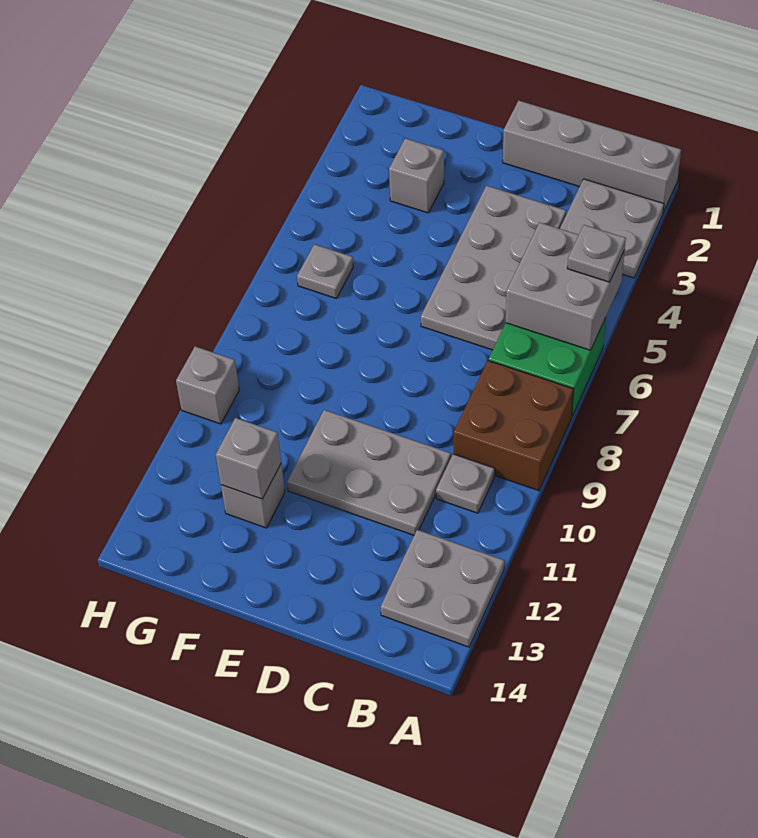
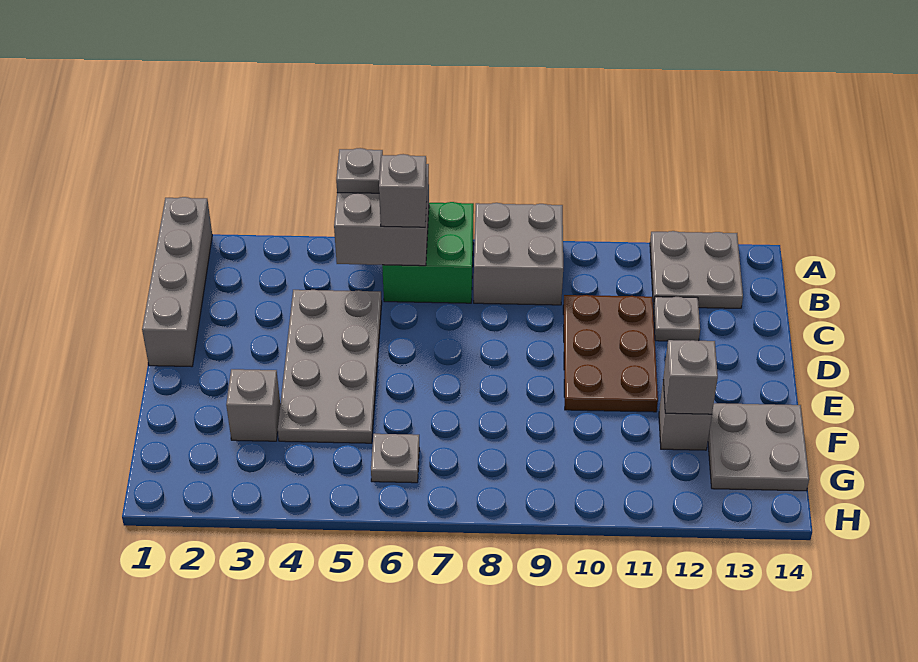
grey plate A2:B3 level 1 -> grey plate F13:G14 level 1
brown brick A8:B9 level 1 -> grey brick A8:B9 level 1
grey plate B10 level 1 -> grey plate C12 level 1
grey plate C3:D6 level 1 -> grey plate C4:F5 level 1
grey plate C10:E11 level 1 -> brown plate C10:E11 level 1
grey brick H10 level 1 -> grey brick B6 level 3

